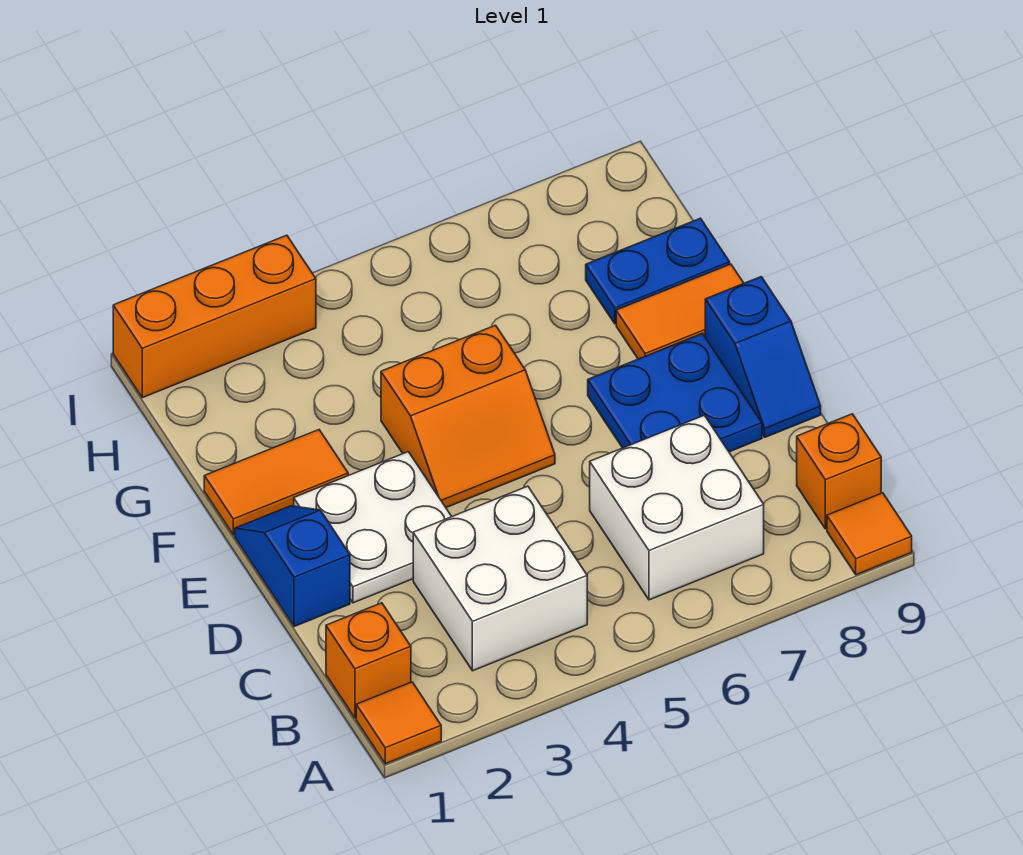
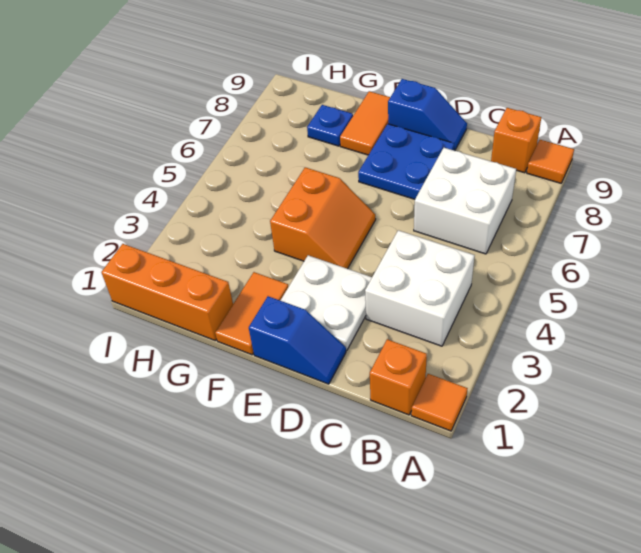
blue slope D1:E1 level 1 top D -> blue slope D1:E1 level 1 top E
blue plate G8:G9 level 1 -> blue plate G8 level 1
orange brick I1:I3 level 1 -> orange brick G1:I1 level 1

